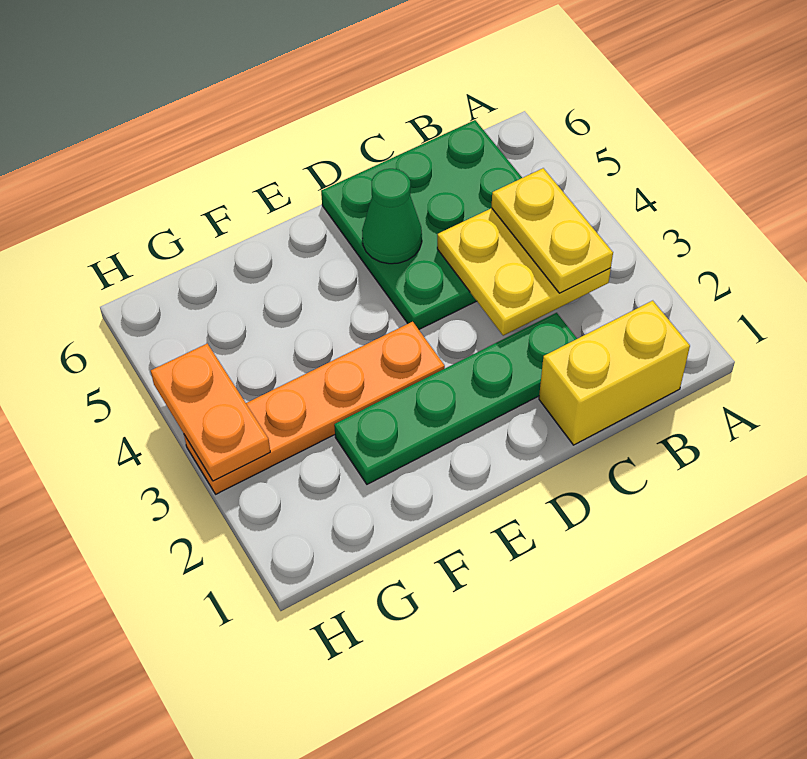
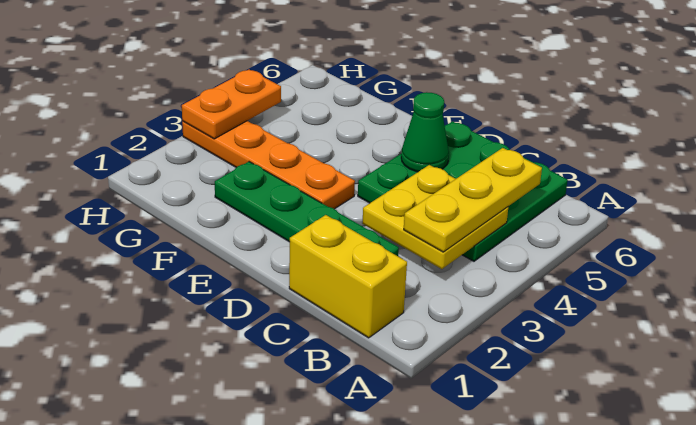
yellow plate B3:B4 level 3 -> yellow plate B3:B5 level 3

